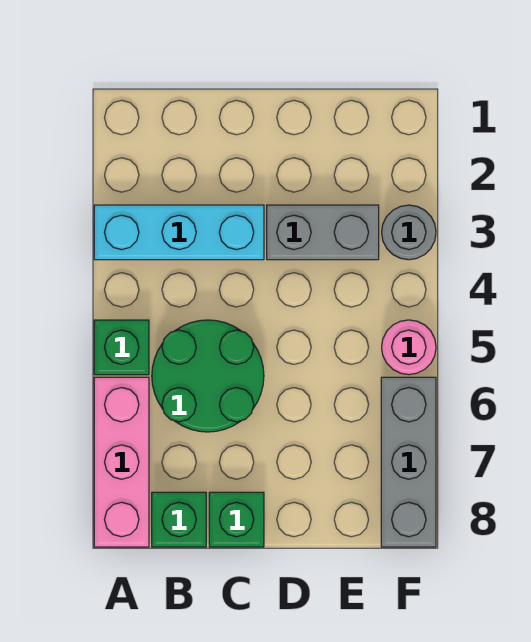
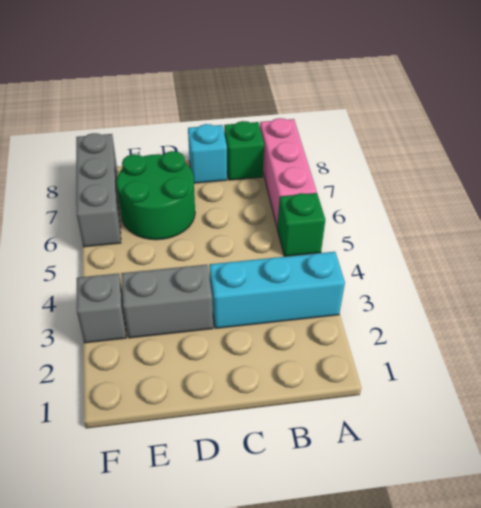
green round brick B5:C6 level 1 -> green round brick D6:E7 level 1
green brick C8 level 1 -> cyan brick C8 level 1
grey round brick F3 level 1 -> grey brick F3 level 1
pink round brick F5 level 1 -> none

